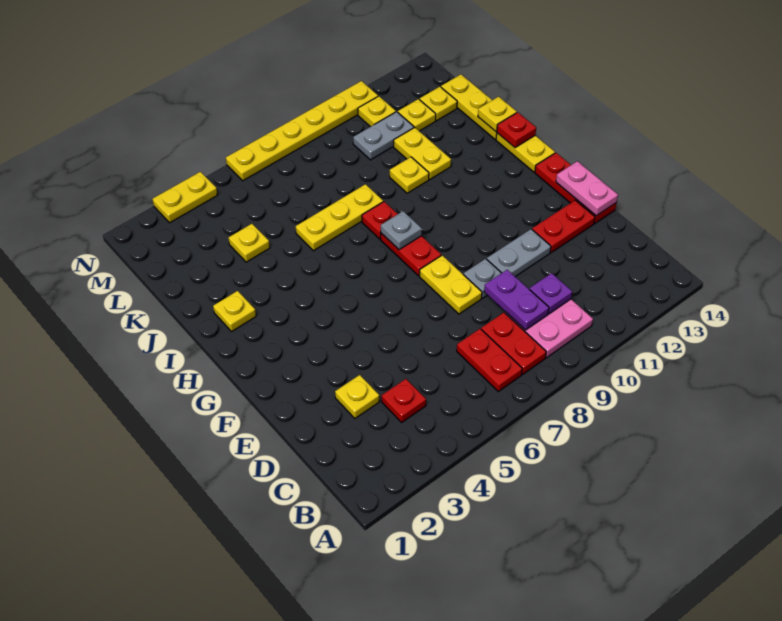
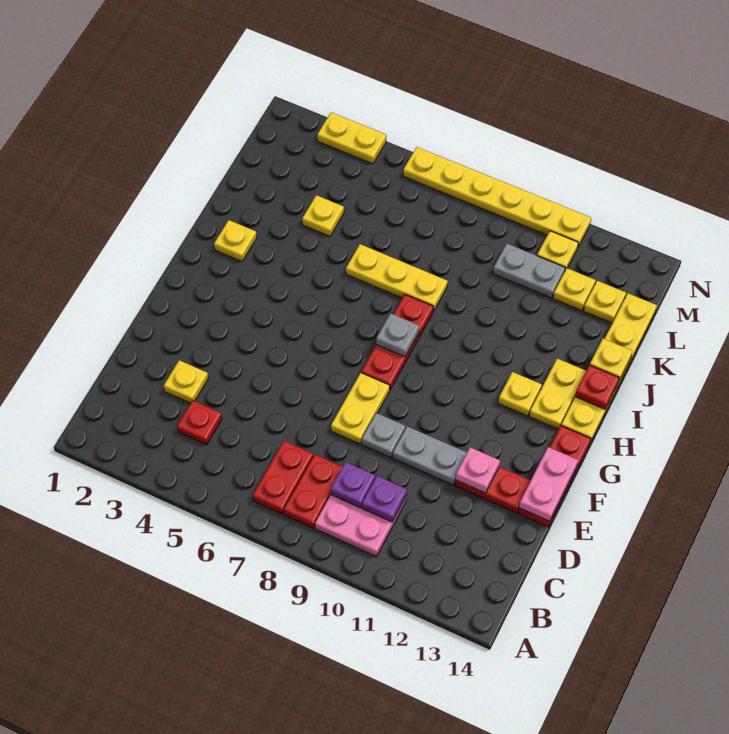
purple plate C9:D9 level 2 -> purple plate C9 level 2
none -> pink plate E12 level 2
yellow plate J10 level 1 -> yellow plate H12 level 1
yellow plate J11:K11 level 1 -> yellow plate H13:I13 level 1

